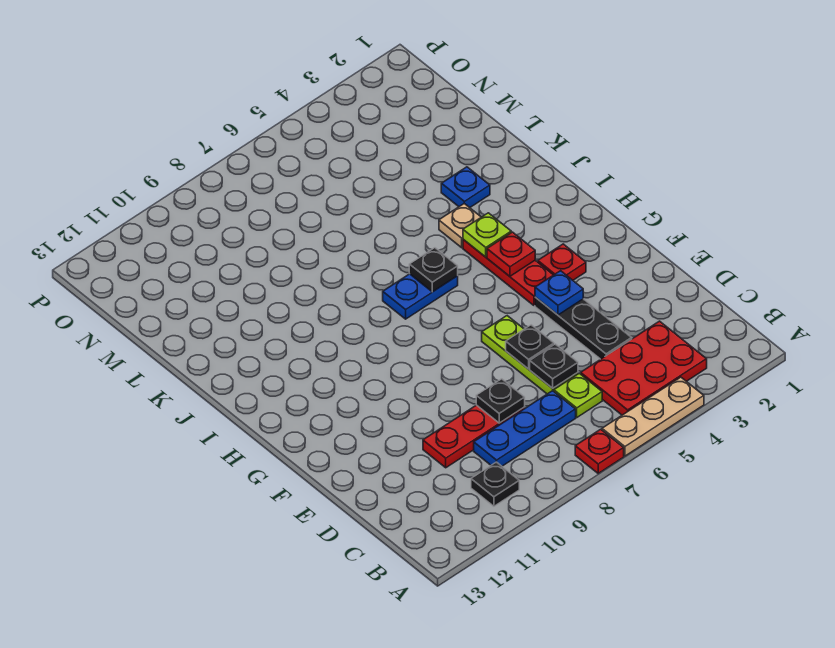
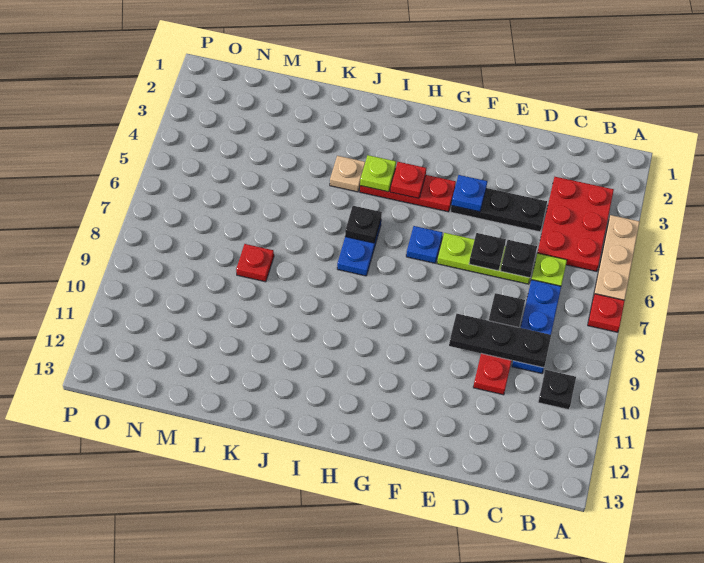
none -> black plate C9:E9 level 2
red plate G3 level 1 -> red plate L8 level 1
blue plate K3 level 1 -> blue plate G6 level 1

